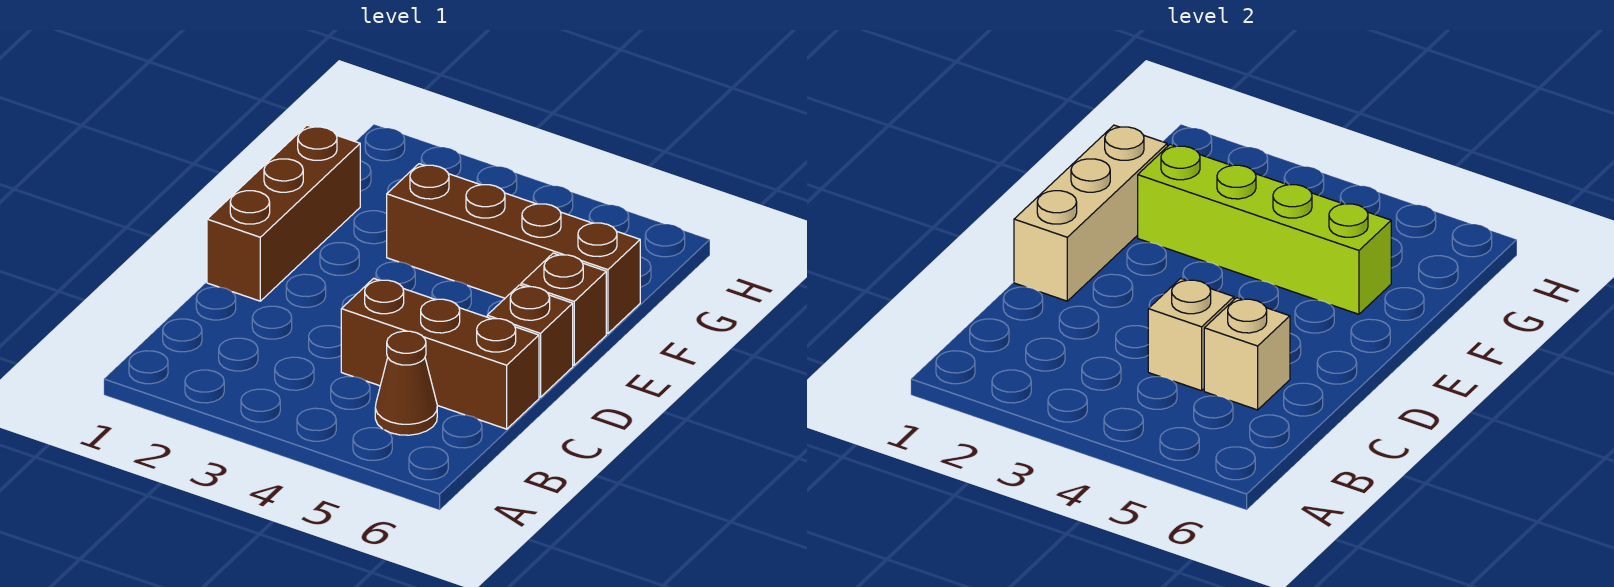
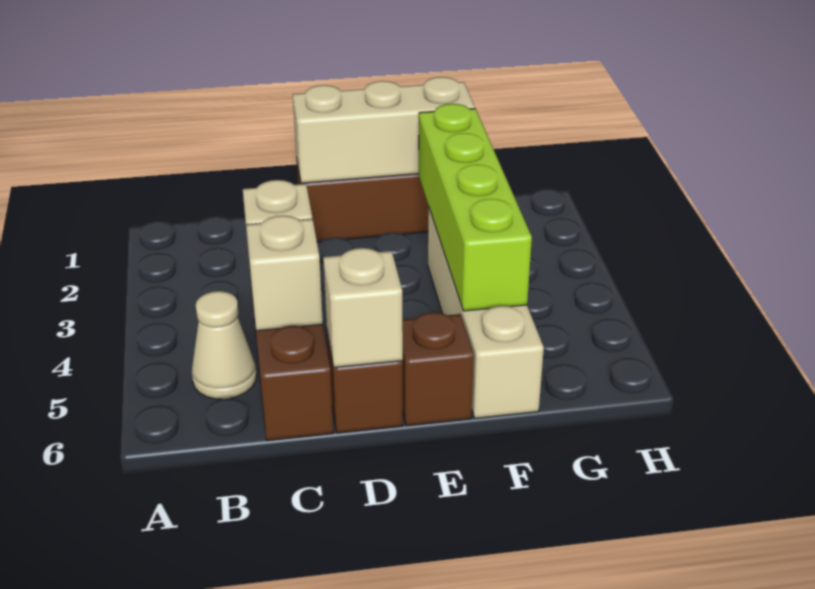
brown cone B5 level 1 -> tan cone B5 level 1
none -> tan brick D6 level 2
brown brick F3:F6 level 1 -> tan brick F3:F6 level 1

